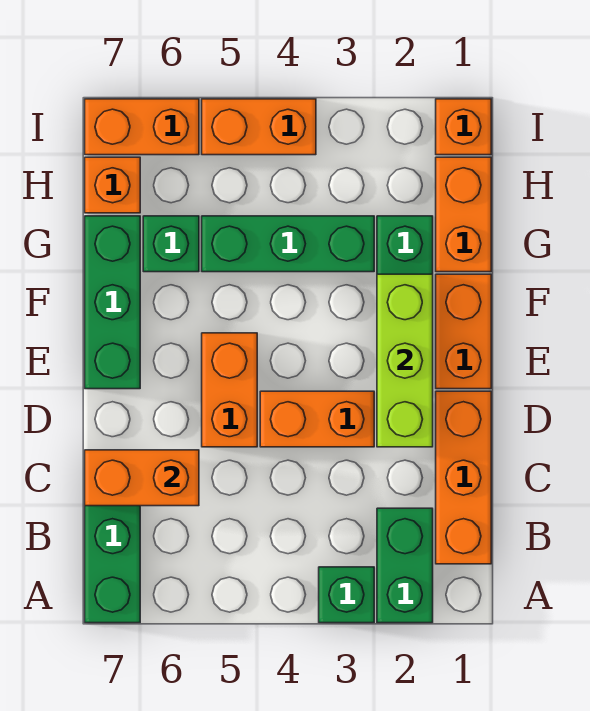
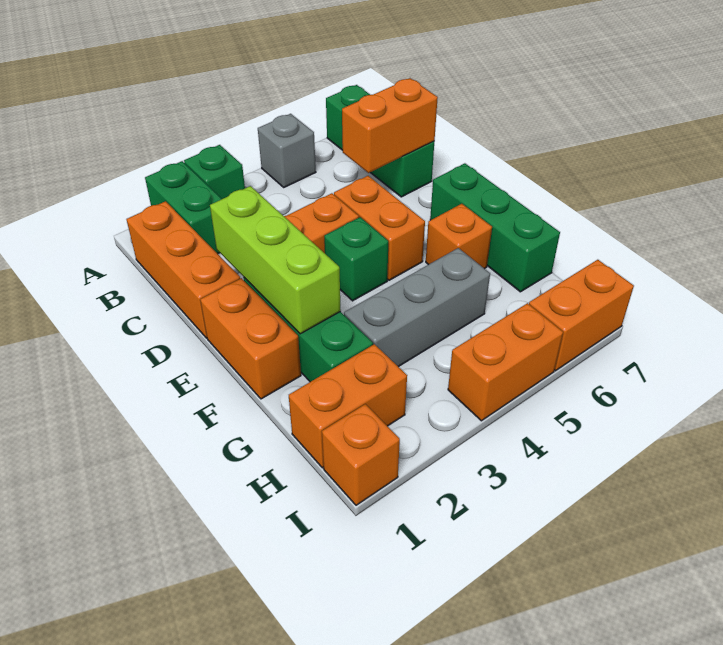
none -> grey brick A5 level 1
orange brick G1:H1 level 1 -> orange brick H1:H2 level 1
green brick G3:G5 level 1 -> grey brick G3:G5 level 1
green brick G6 level 1 -> green brick E4 level 1
orange brick H7 level 1 -> orange brick F6 level 1

